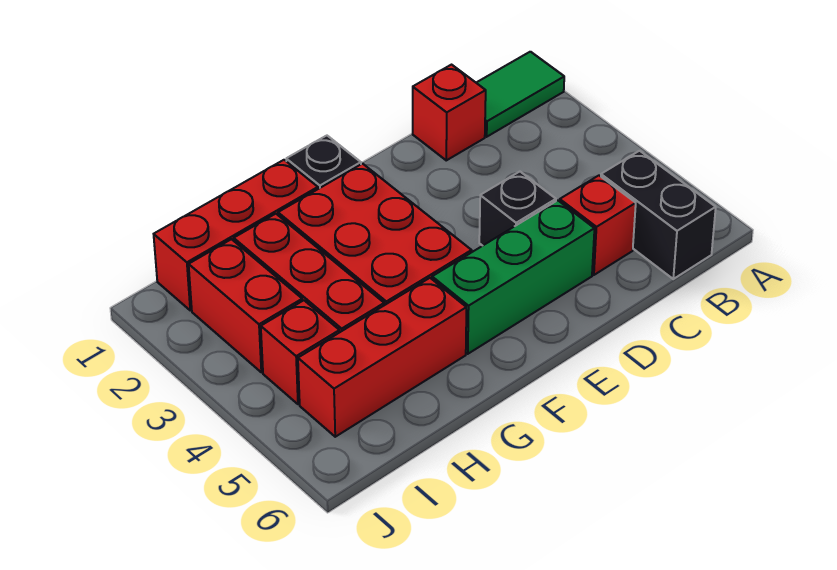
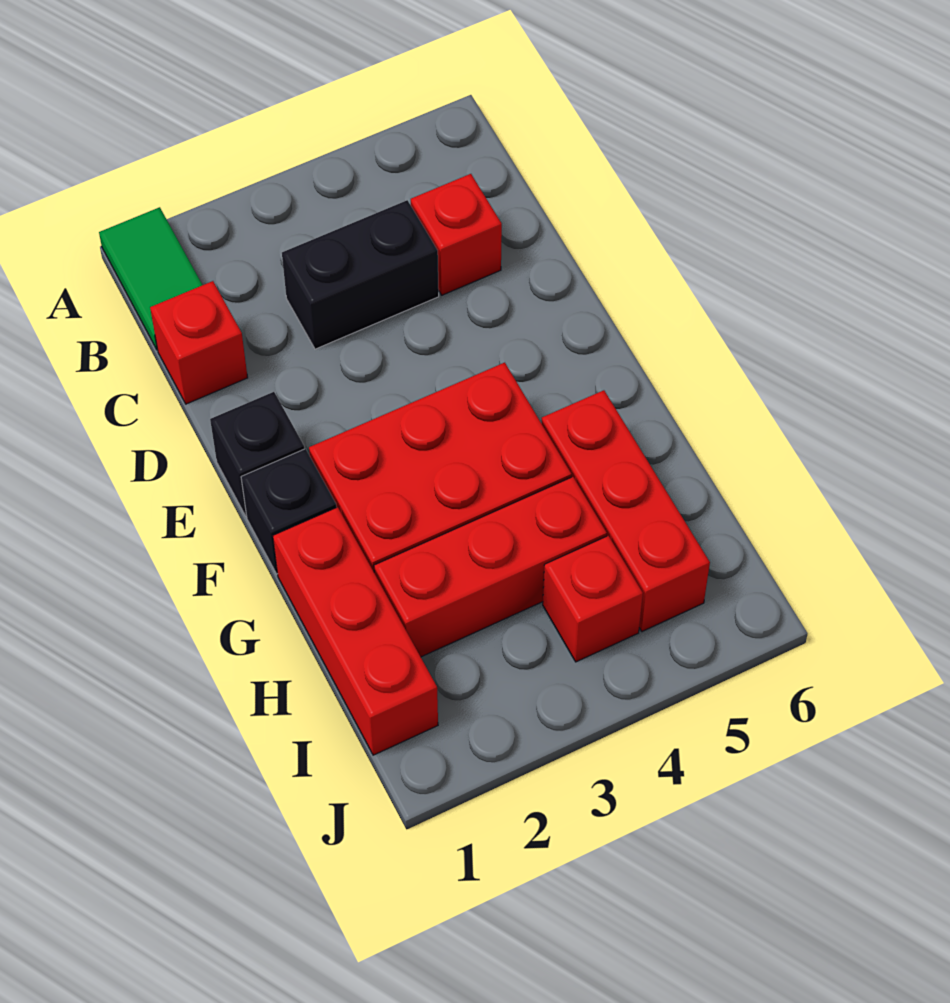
black brick B5:B6 level 1 -> black brick C3:C4 level 1
black brick D4 level 1 -> black brick E1 level 1
green brick D5:F5 level 1 -> none
red brick I2:I3 level 1 -> none

